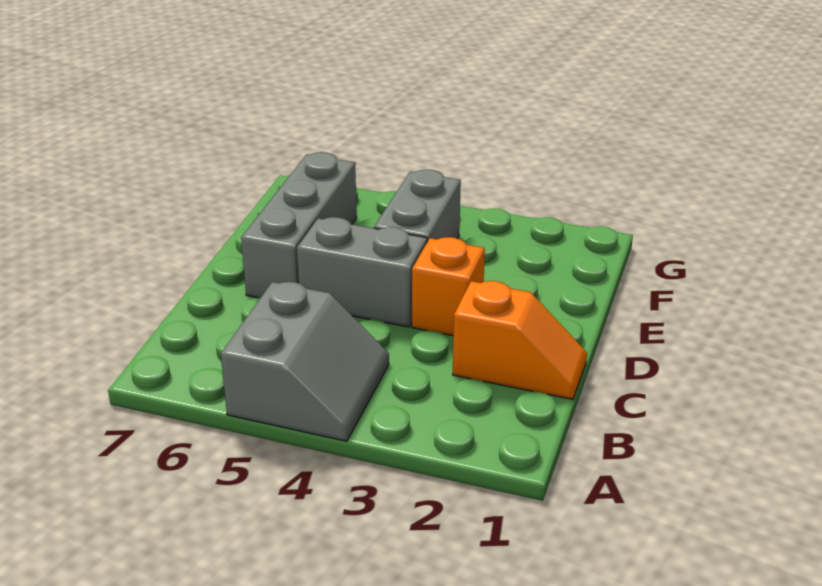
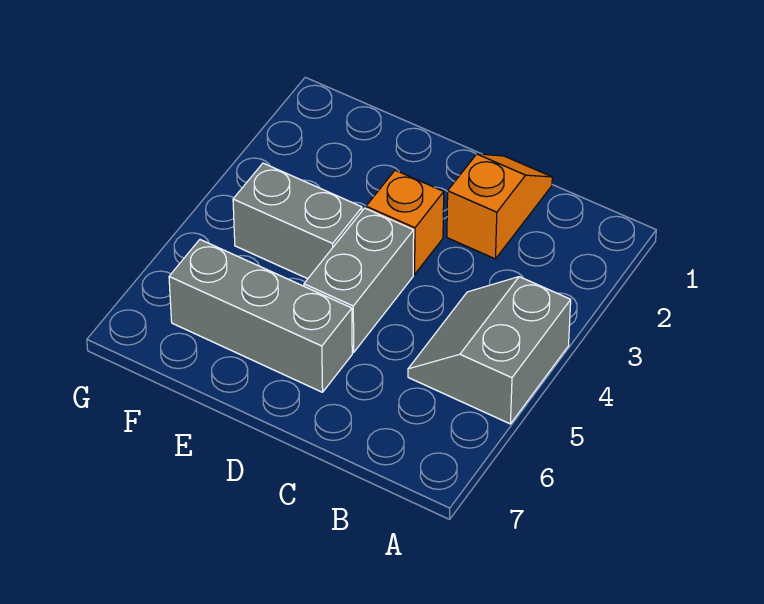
grey slope A4:B5 level 1 top 5 -> grey slope A4:B5 level 1 top A

